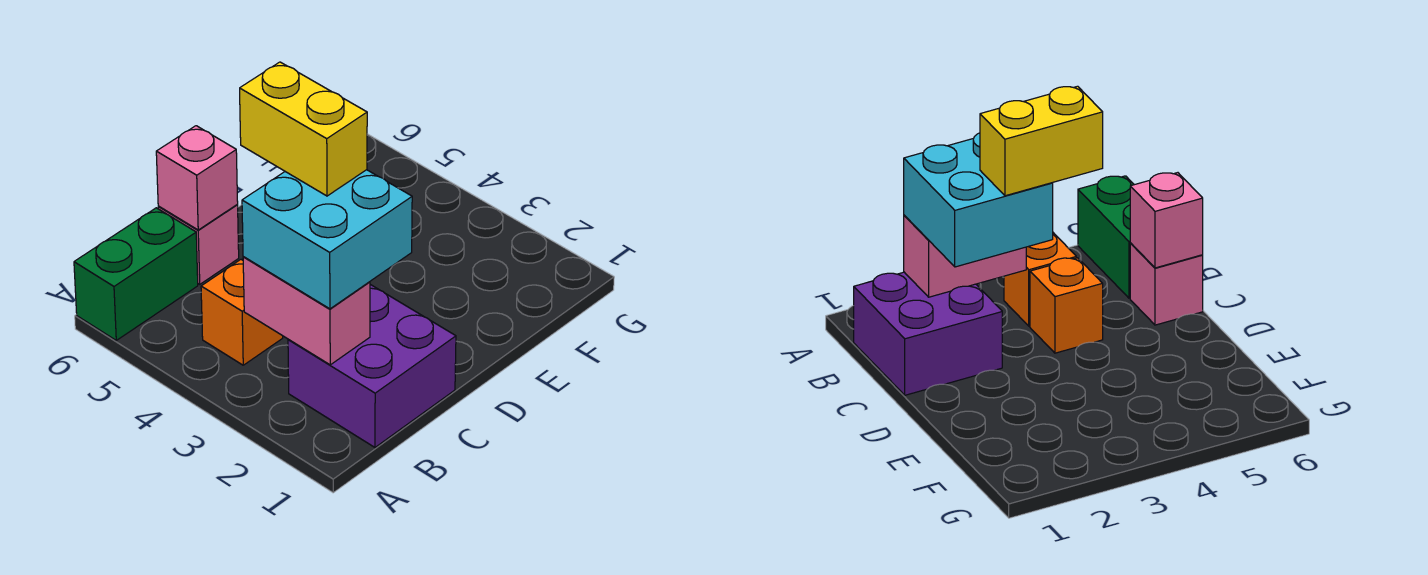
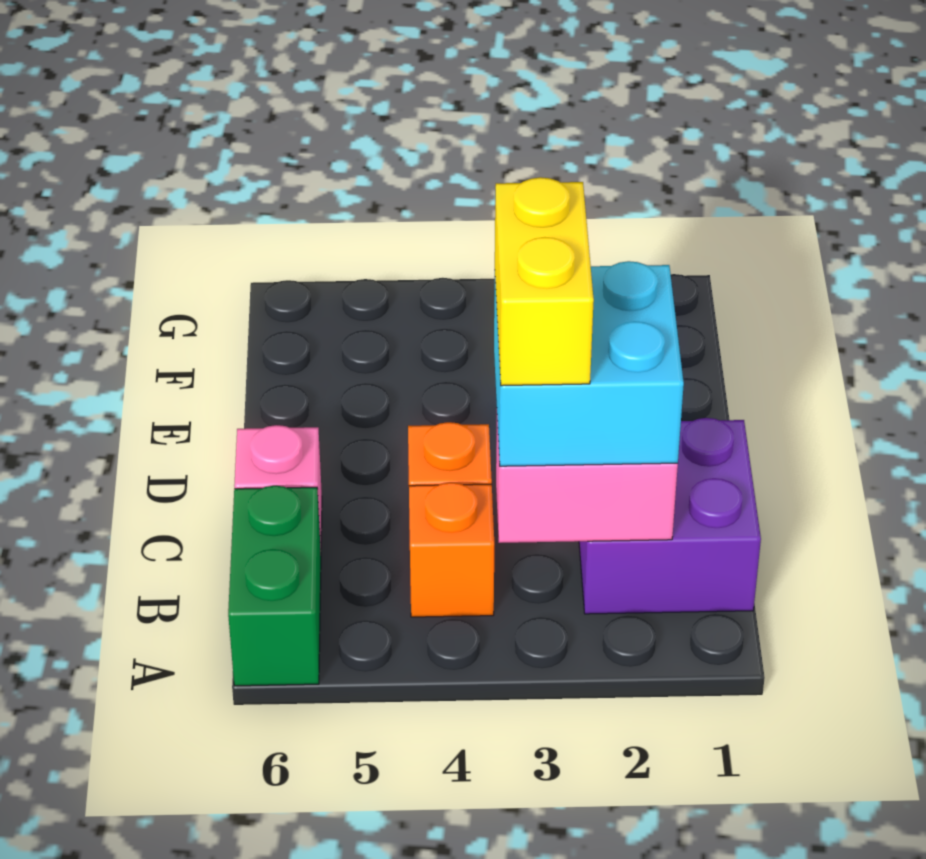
yellow brick C3:C4 level 4 -> yellow brick B3:C3 level 4
pink brick C6 level 2 -> none

